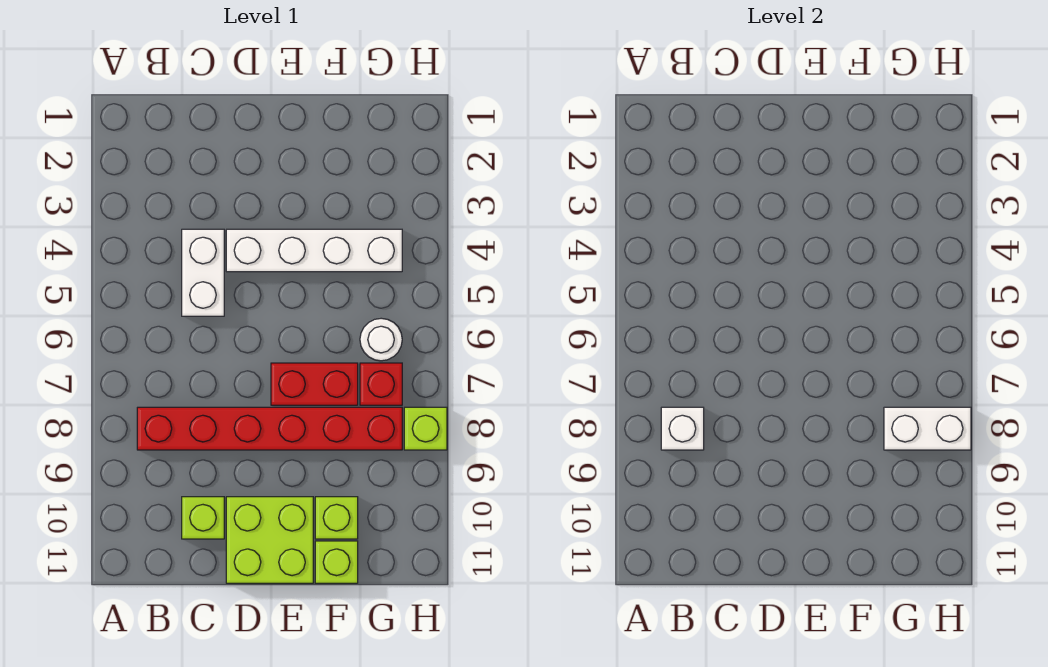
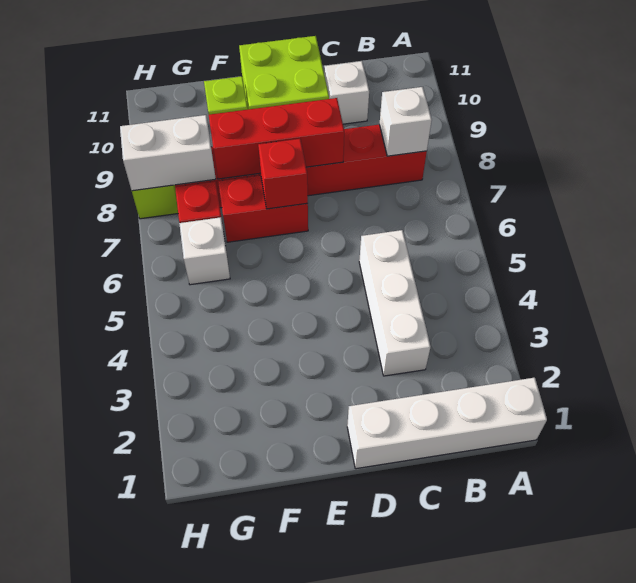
white brick C4:C5 level 1 -> white brick C3:C5 level 1
lime brick C10 level 1 -> white brick C10 level 1
white brick D4:G4 level 1 -> white brick A1:D1 level 1
none -> red brick D8:F8 level 2
none -> red brick E7 level 2
lime brick F11 level 1 -> none
white round brick G6 level 1 -> white brick G6 level 1

